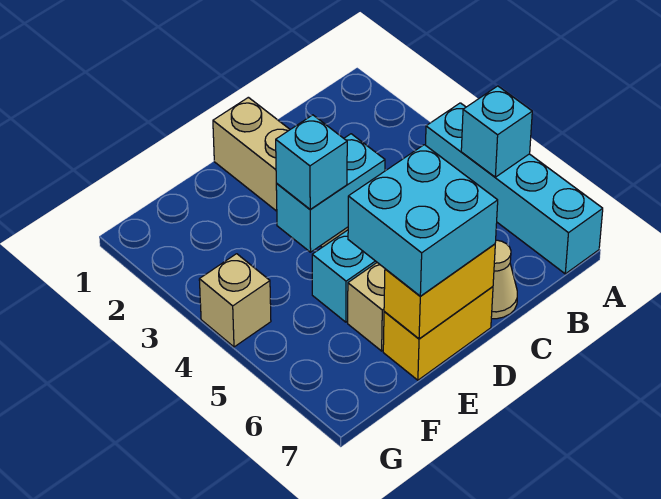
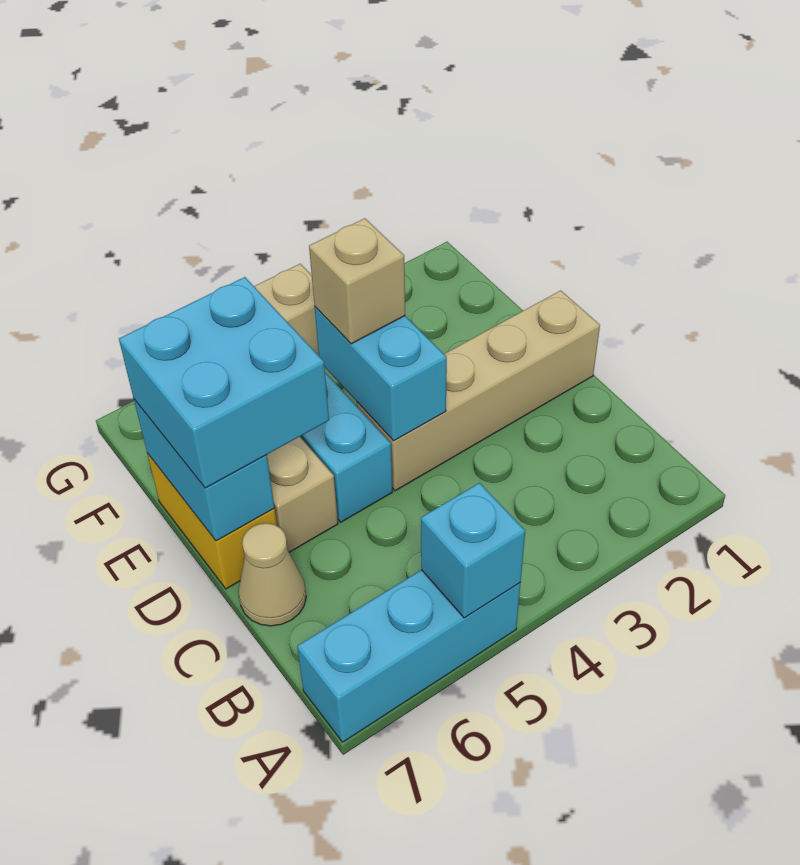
cyan brick A4:A7 level 1 -> cyan brick A5:A7 level 1
yellow brick D7:E7 level 2 -> cyan brick D7:E7 level 2
cyan brick E4 level 3 -> tan brick E4 level 3

